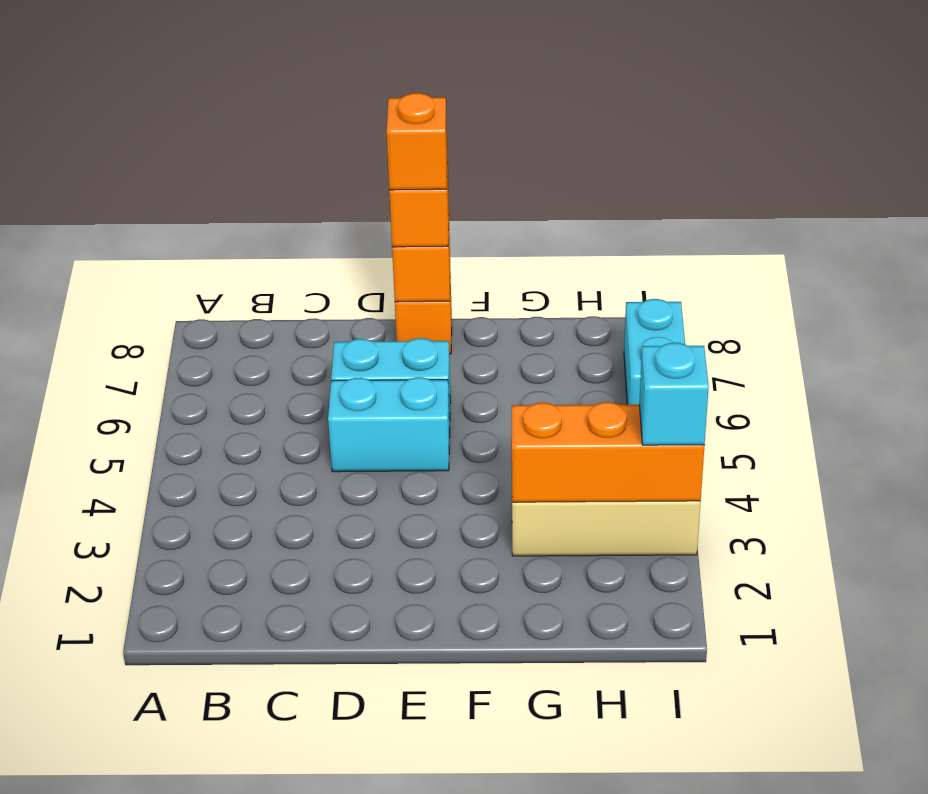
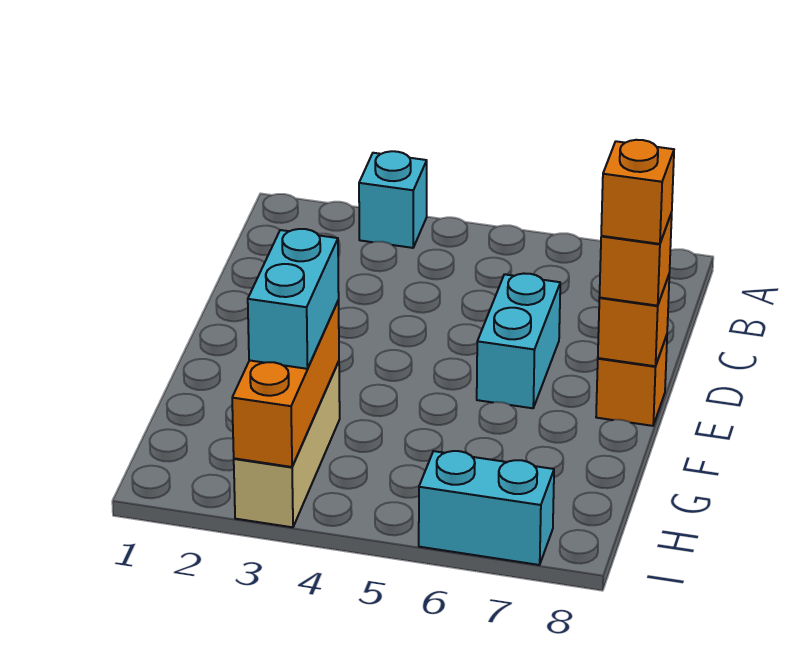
cyan brick D5:E5 level 1 -> cyan brick G3:H3 level 3
cyan brick I3 level 3 -> cyan brick A3 level 1

